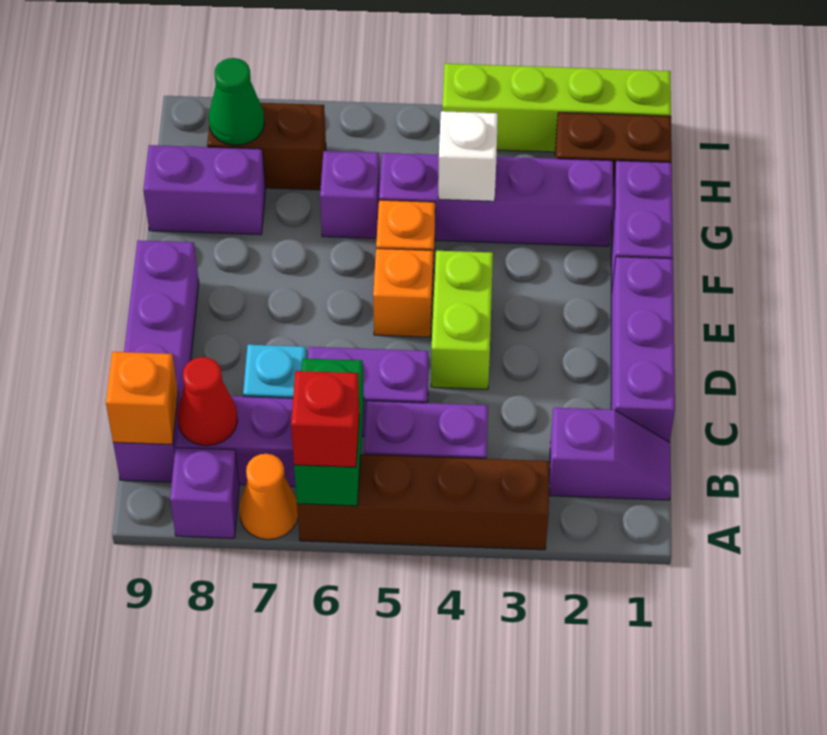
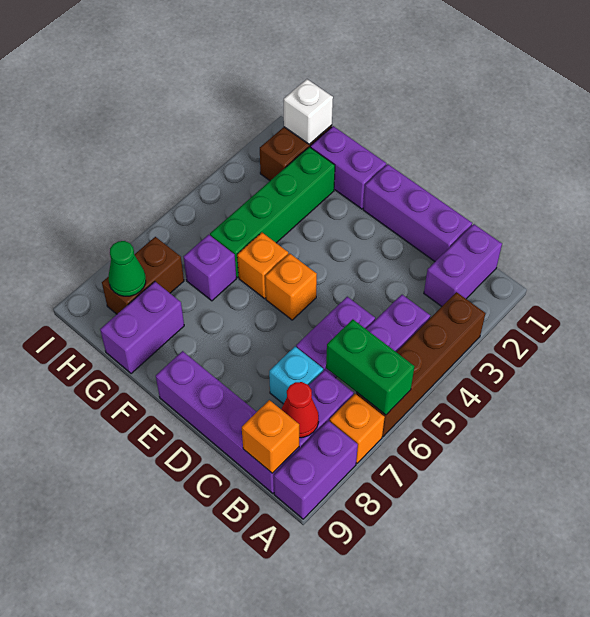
red brick A6 level 3 -> none
orange cone A7 level 1 -> orange brick A7 level 1
purple brick A8 level 1 -> purple brick A8:A9 level 1
purple slope B1:B2 level 1 top 2 -> purple brick B1:B2 level 1
lime brick D4:E4 level 1 -> none
purple brick G2:G5 level 1 -> green brick G2:G5 level 1
white brick G4 level 2 -> white brick H1 level 2
lime brick I1:I4 level 1 -> none

